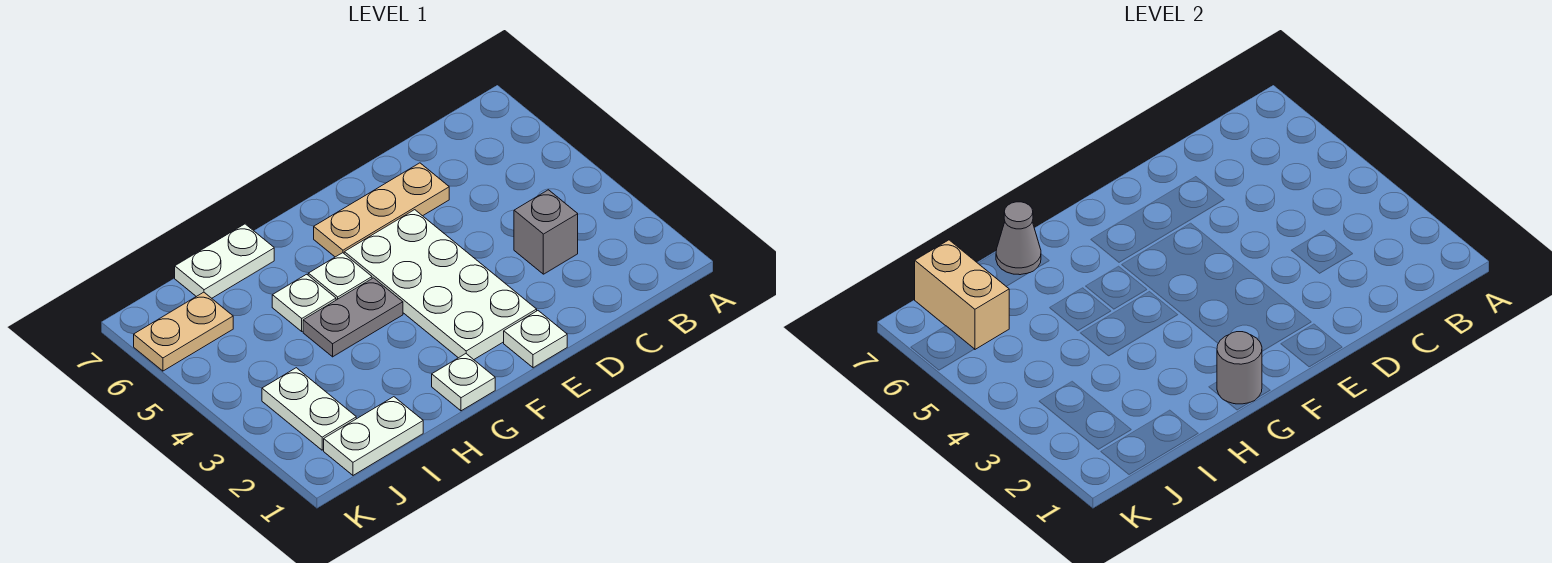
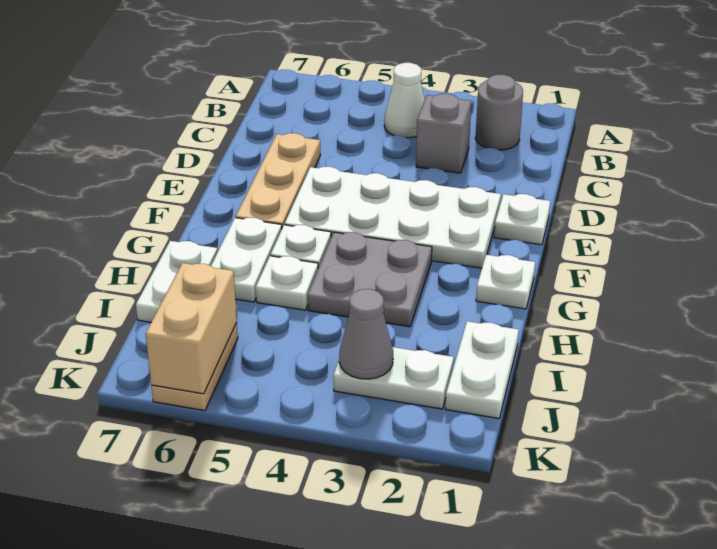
none -> white cone B4 level 1
grey round brick G1 level 2 -> grey round brick B2 level 1
grey plate G4:H4 level 1 -> grey plate G3:H4 level 1
none -> white plate G6:H6 level 1
grey cone H7 level 2 -> grey cone J3 level 2
tan brick J6:J7 level 2 -> tan brick J6:K6 level 2

